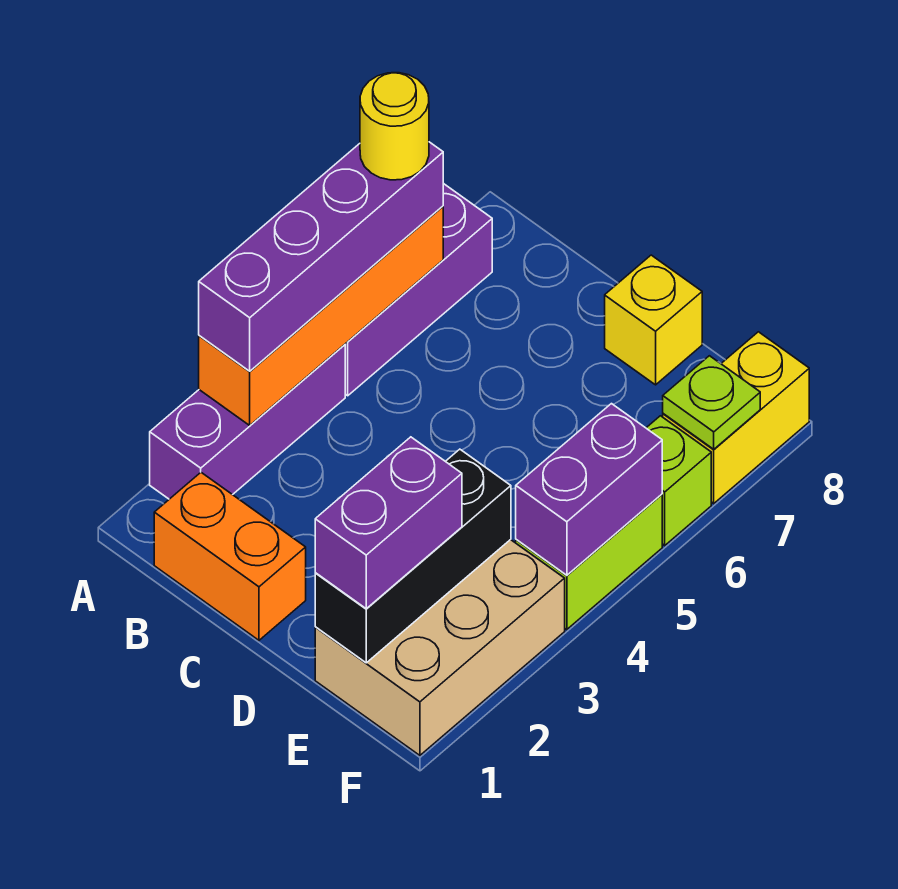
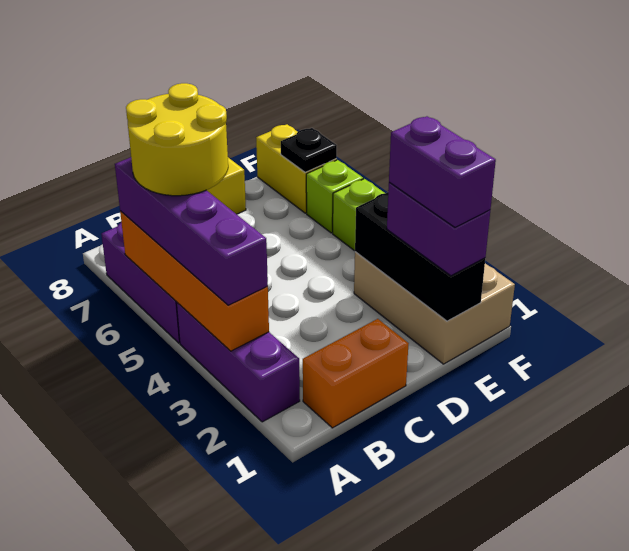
yellow round brick A6 level 4 -> yellow round brick A5:B6 level 4
purple brick F4:F5 level 2 -> purple brick E1:E2 level 4
lime plate F7 level 2 -> black plate F7 level 2

